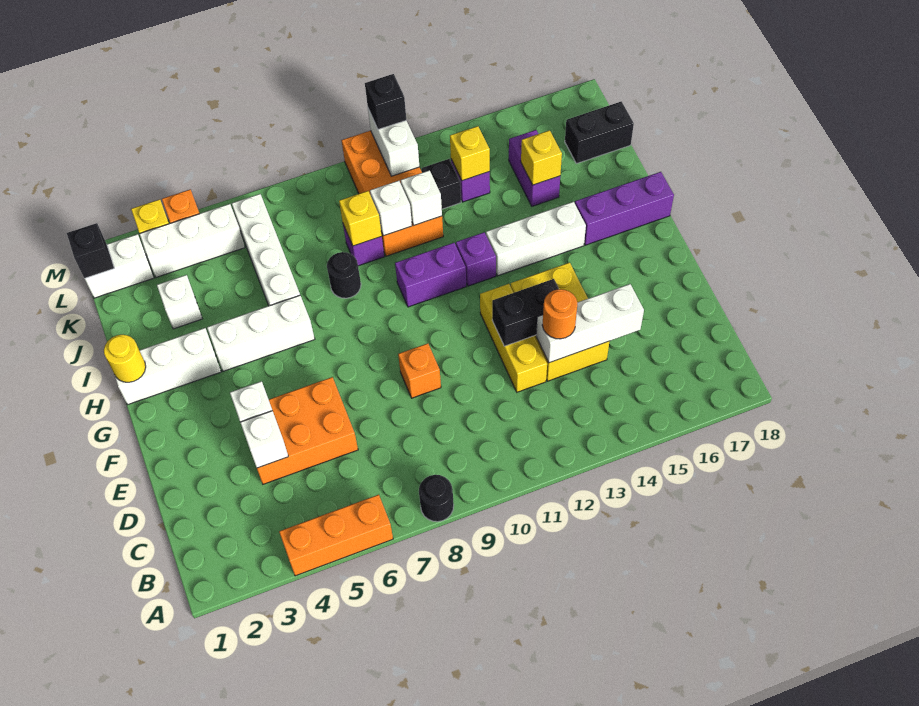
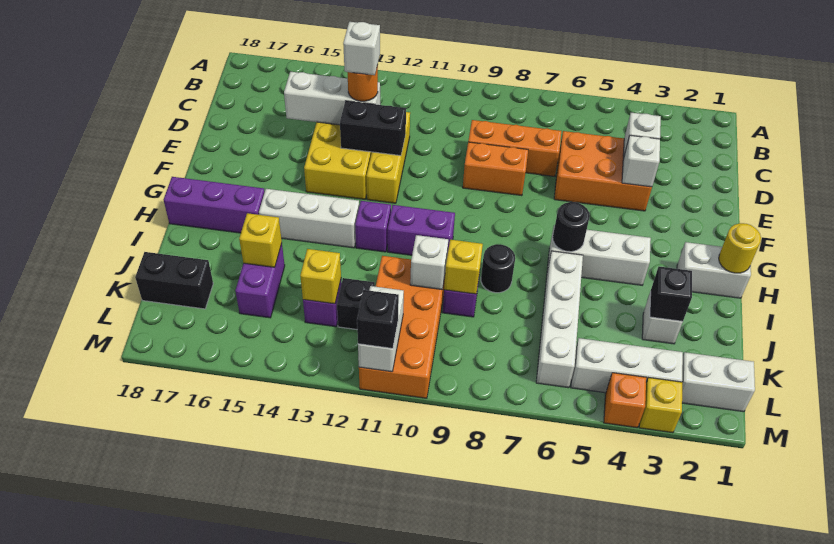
orange brick A4:A6 level 1 -> orange brick D7:D9 level 1
black round brick A8 level 1 -> black round brick H6 level 2
orange brick E9 level 1 -> orange brick E8:E9 level 1
white brick H1:H3 level 1 -> white brick H1:H2 level 1
white brick J11 level 2 -> white brick D13 level 4
black brick L1 level 2 -> black brick J3 level 2

